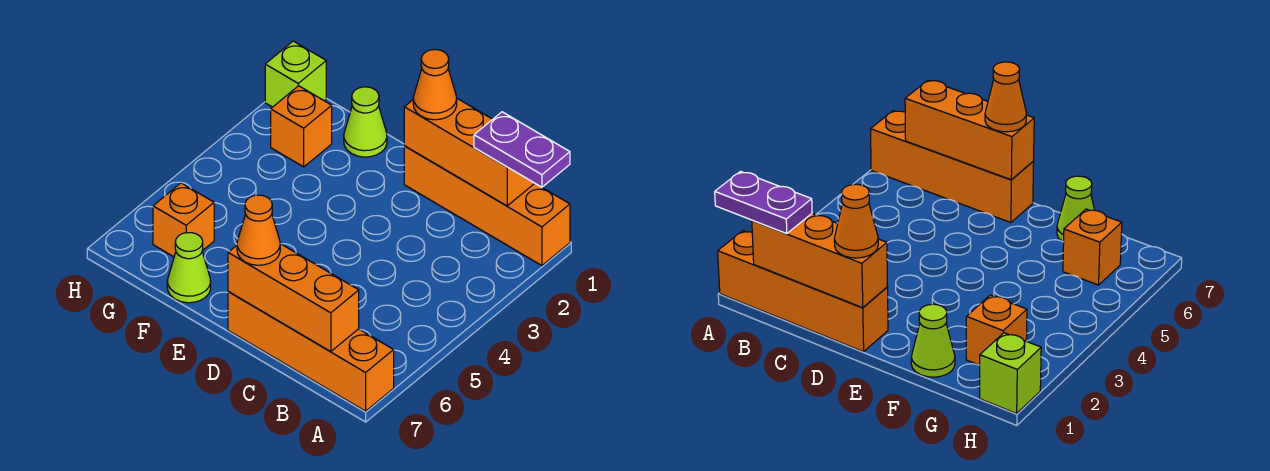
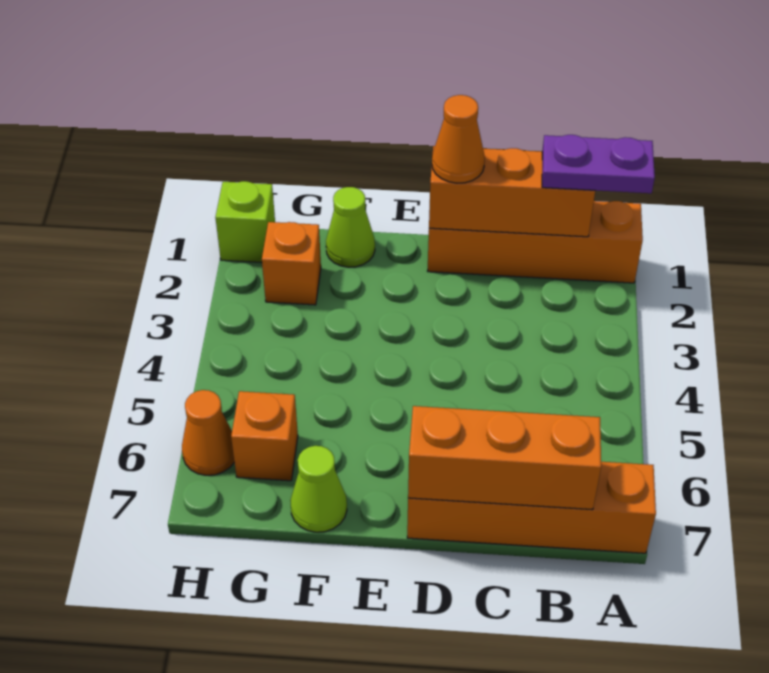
orange cone D7 level 3 -> orange cone H6 level 1

